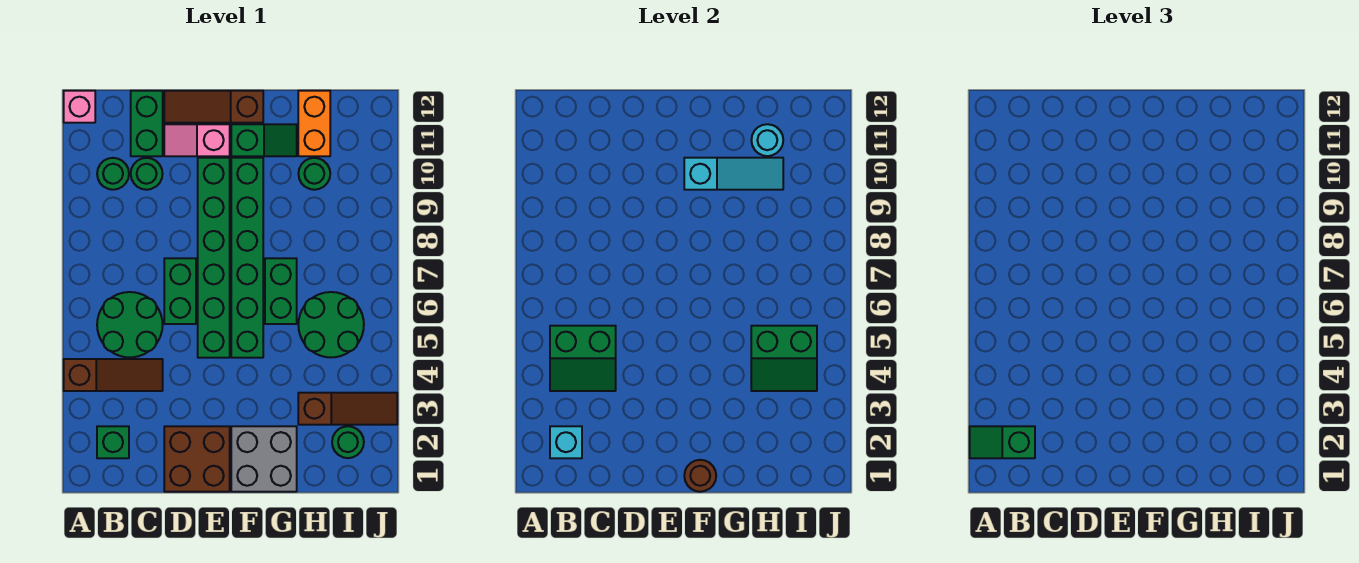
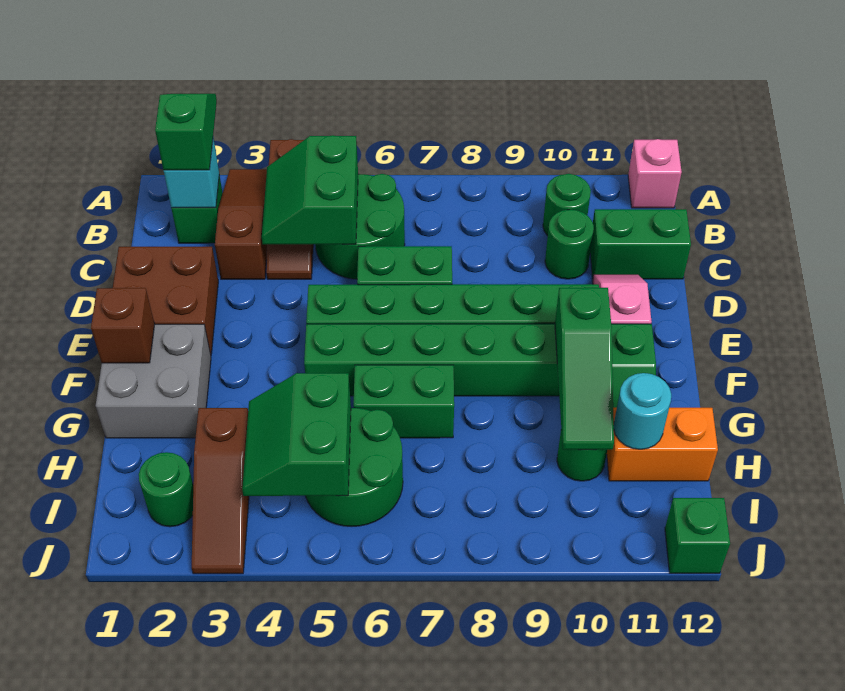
brown slope D12:F12 level 1 top F -> brown slope A3:C3 level 1 top C
brown round brick F1 level 2 -> brown brick F1 level 2
cyan slope F10:H10 level 2 top F -> green slope F10:H10 level 2 top F
none -> green brick J12 level 1

